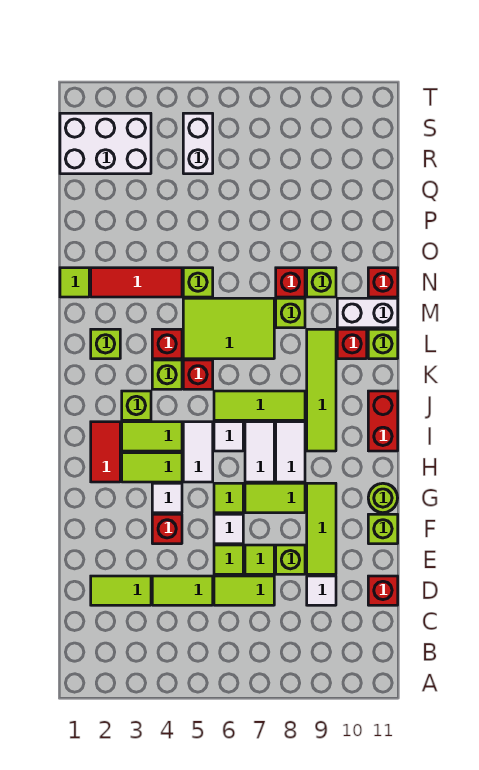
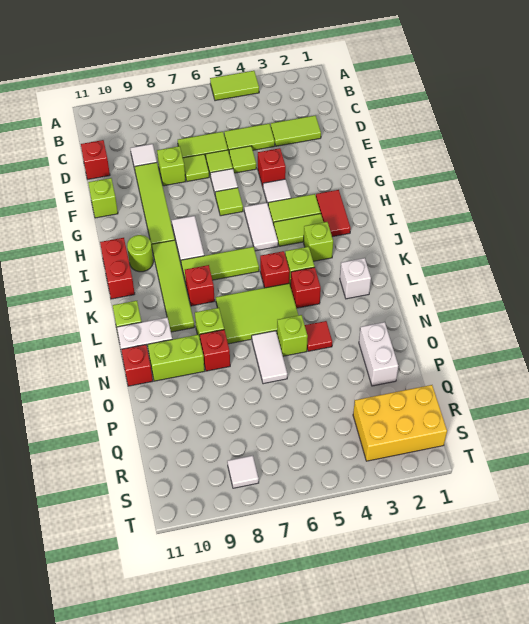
lime tile E9:G9 level 1 -> lime tile E9:H9 level 1
lime tile G7:G8 level 1 -> lime tile A4:A5 level 1
lime round brick G11 level 1 -> lime round brick I10 level 1
white tile H7:I7 level 1 -> white tile N6:O6 level 1
white tile I6 level 1 -> white tile S8 level 1
lime brick L2 level 1 -> white brick L2 level 1
red brick L10 level 1 -> red brick K8 level 1
lime tile N1 level 1 -> lime tile E5 level 1
red tile N2:N4 level 1 -> red tile N4 level 1
lime brick N9 level 1 -> lime brick N9:N10 level 1
white brick R1:S3 level 1 -> yellow brick R1:S3 level 1
white brick R5:S5 level 1 -> white brick O2:P2 level 1

